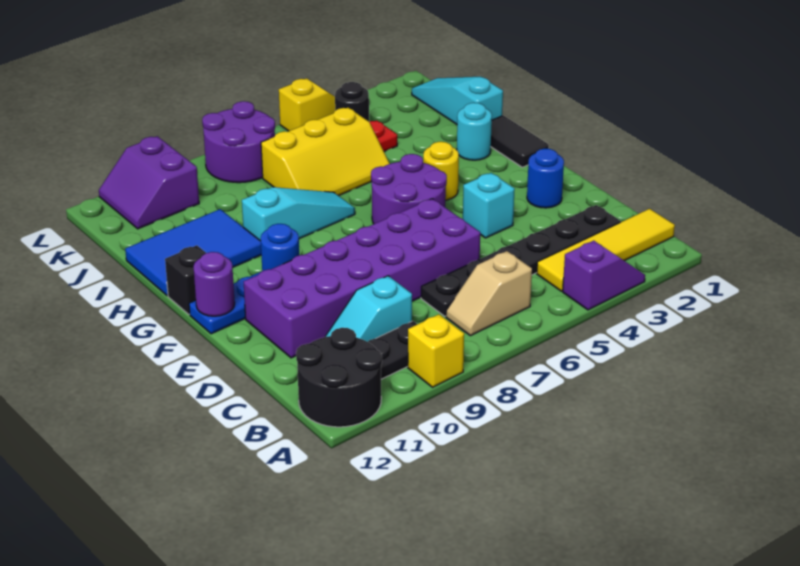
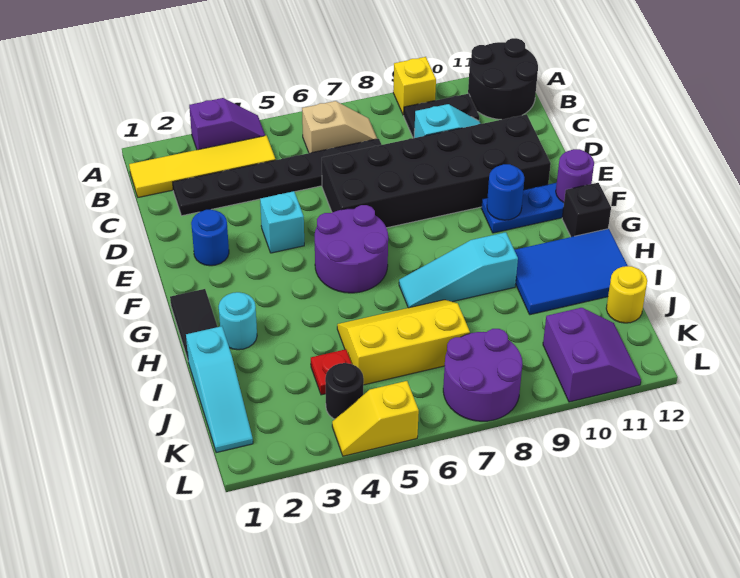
purple slope A3:A4 level 1 top 4 -> purple slope A3:A4 level 1 top 3
purple brick D6:E11 level 1 -> black brick D6:E11 level 1
yellow round brick G4 level 1 -> yellow round brick J12 level 1

